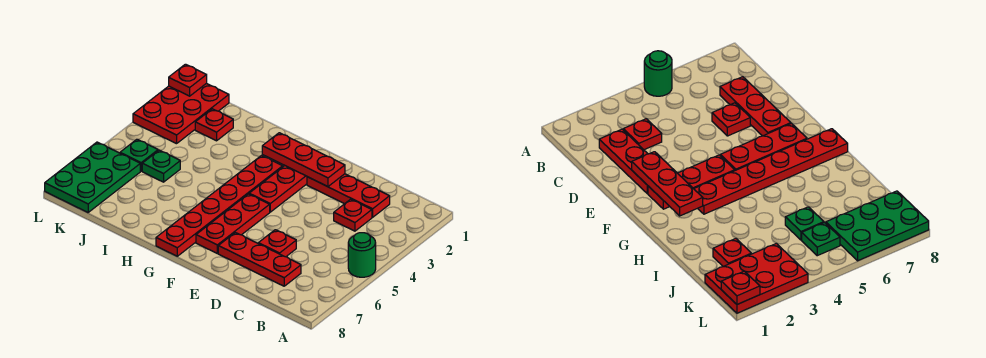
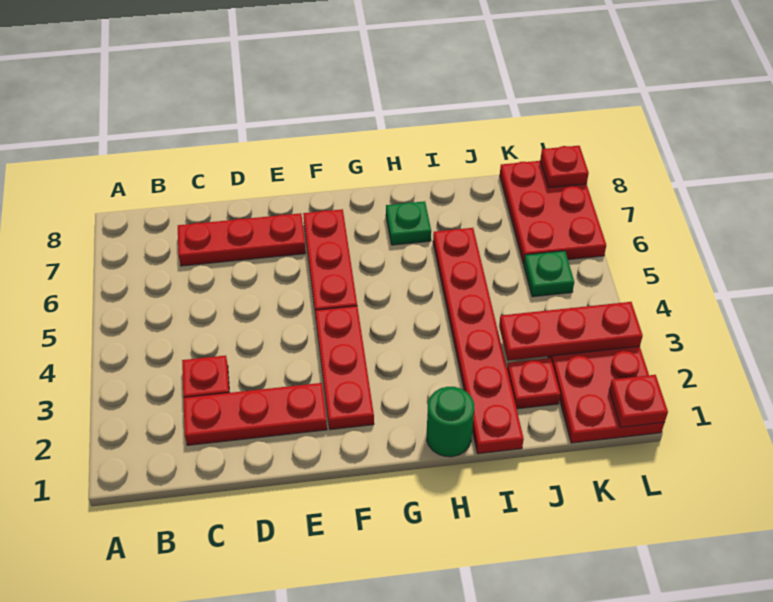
green round brick A5 level 1 -> green round brick H1 level 1
red plate D6 level 1 -> red plate L8 level 2
red plate E2:G2 level 2 -> red plate J3:L3 level 2
red plate G3:G8 level 1 -> red plate I1:I6 level 1
green plate J5 level 1 -> green plate H7 level 1
green plate K6:L8 level 1 -> red plate K6:L8 level 1

